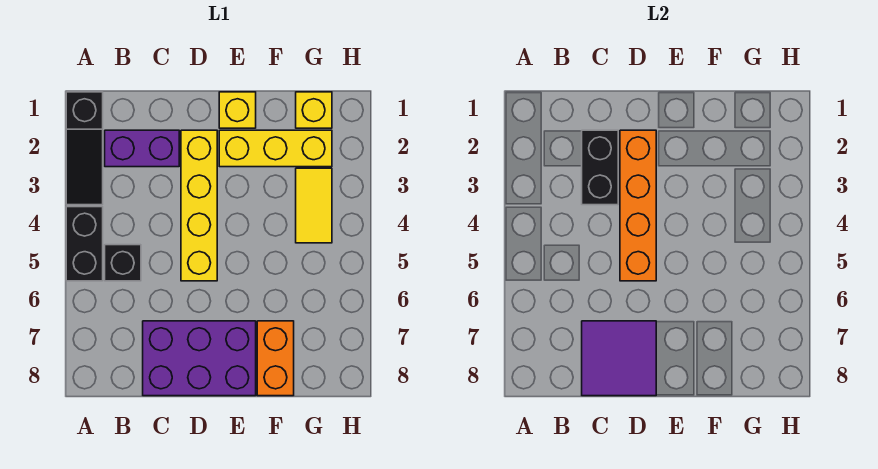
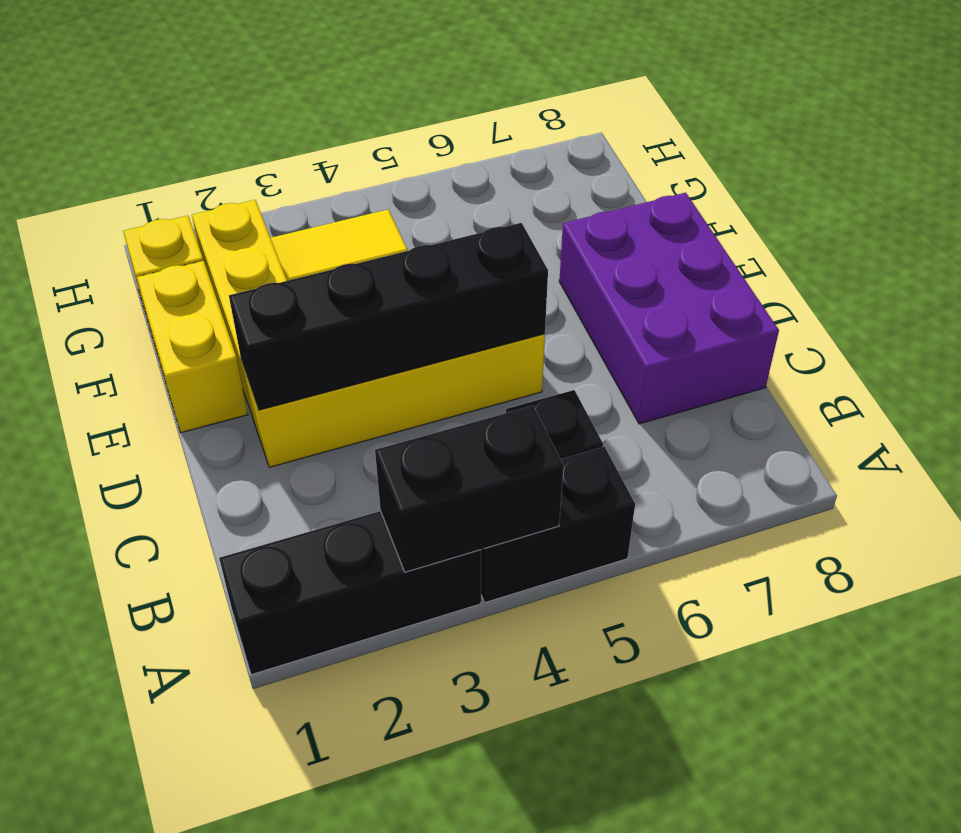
black slope A1:A3 level 1 top 1 -> black brick A1:A3 level 1
purple brick B2:C2 level 1 -> none
black brick C2:C3 level 2 -> black brick A3:A4 level 2
purple tile C7:D8 level 2 -> none
orange brick D2:D5 level 2 -> black brick D2:D5 level 2
yellow brick E1 level 1 -> yellow brick E1:F1 level 1
orange brick F7:F8 level 1 -> none

